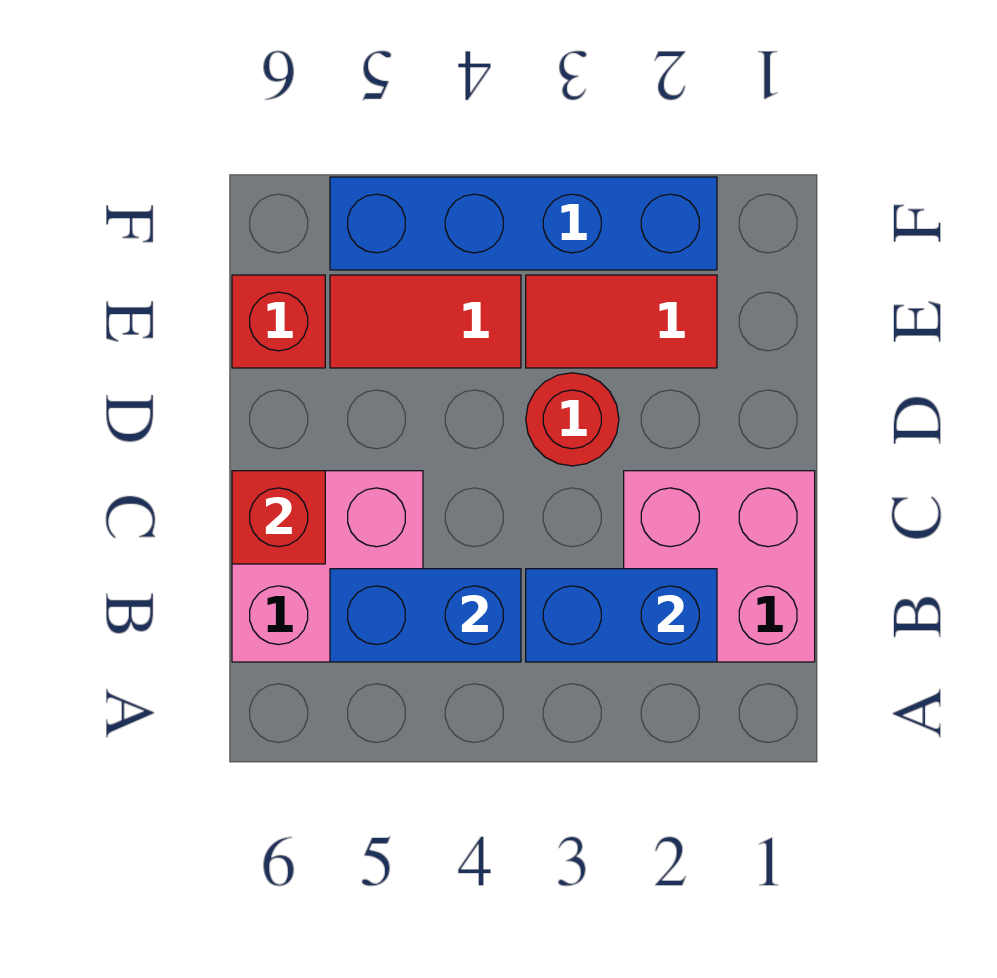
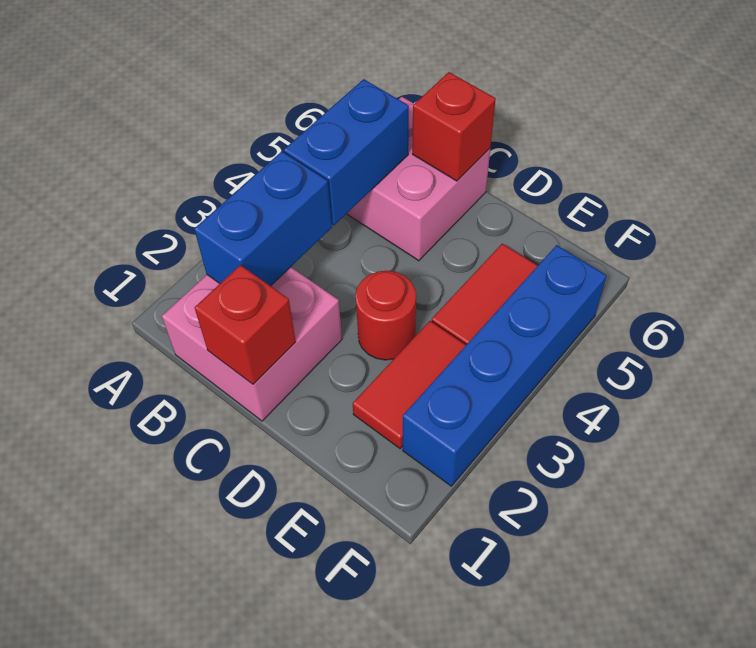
red brick E6 level 1 -> red brick C1 level 2

